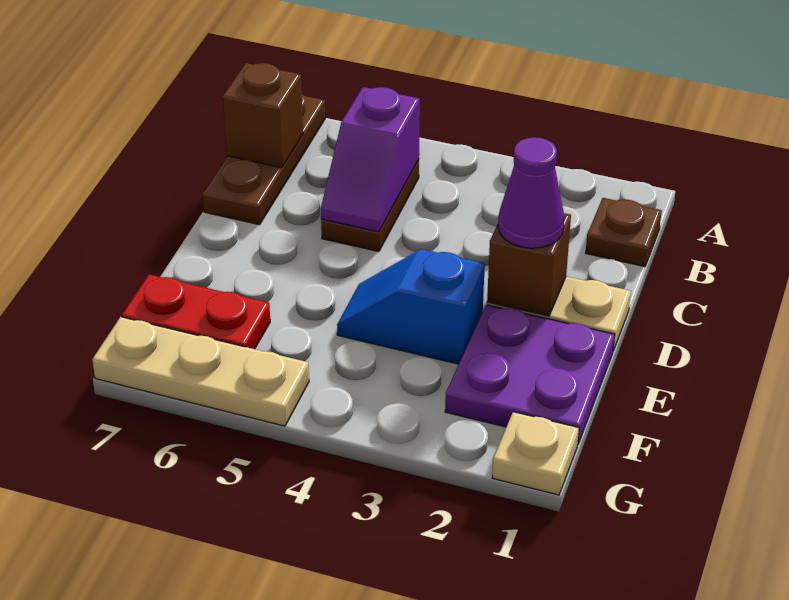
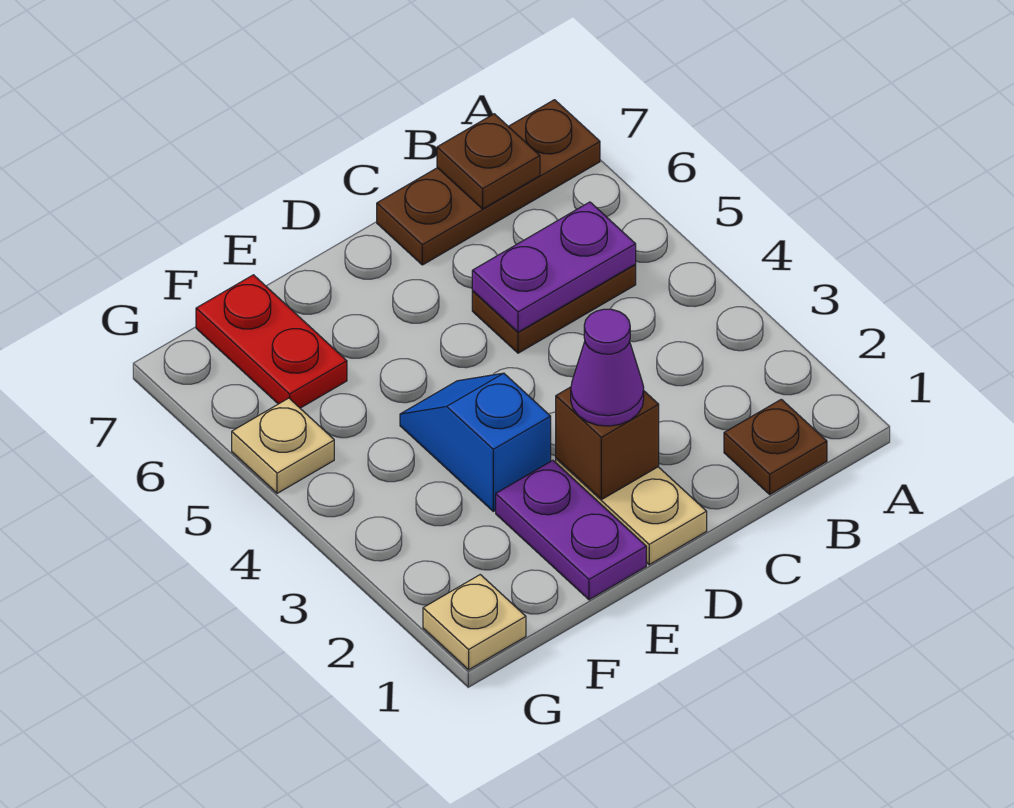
purple slope B5:C5 level 2 top B -> purple plate B5:C5 level 2
brown brick B7 level 2 -> brown plate B7 level 2
purple plate E1:F2 level 1 -> purple plate E1:E2 level 1
tan plate G5:G7 level 1 -> tan plate G5 level 1

